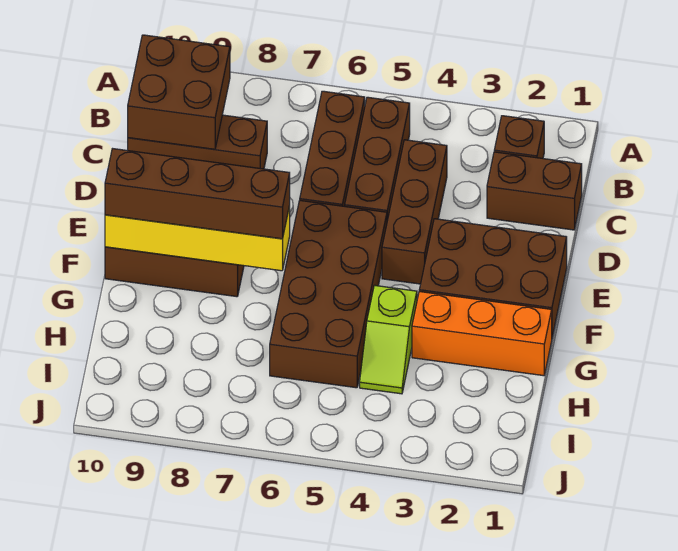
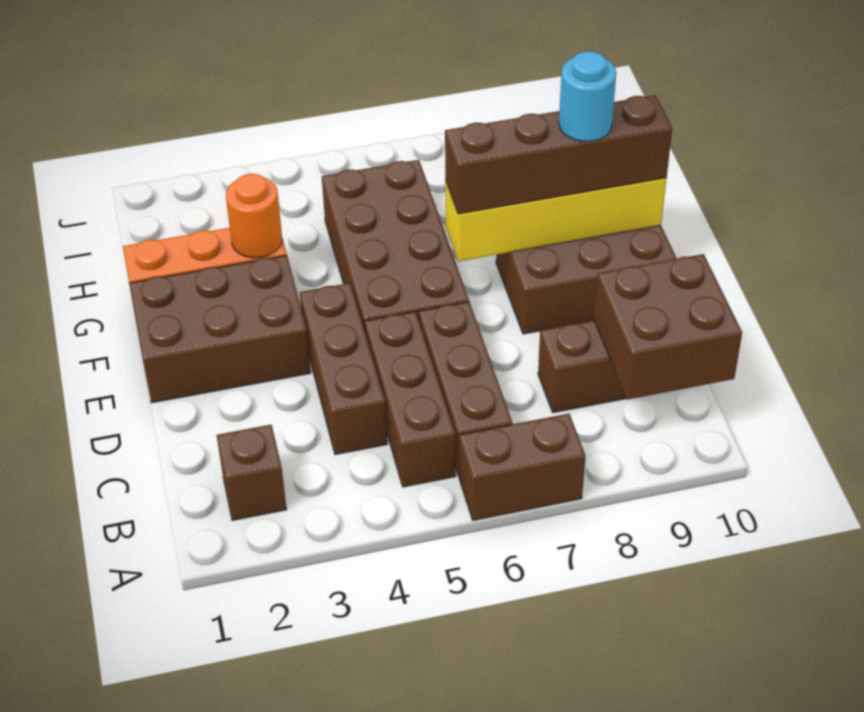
brown brick C1:C2 level 1 -> brown brick A6:A7 level 1
none -> cyan round brick F9 level 4
none -> orange round brick G3 level 2
lime slope G4:H4 level 1 top G -> none

